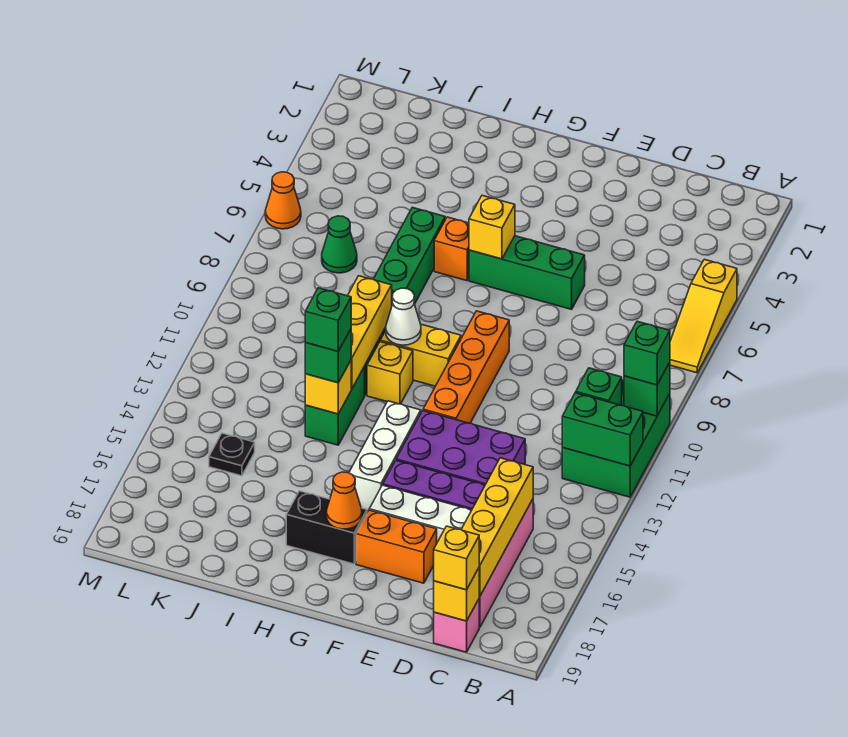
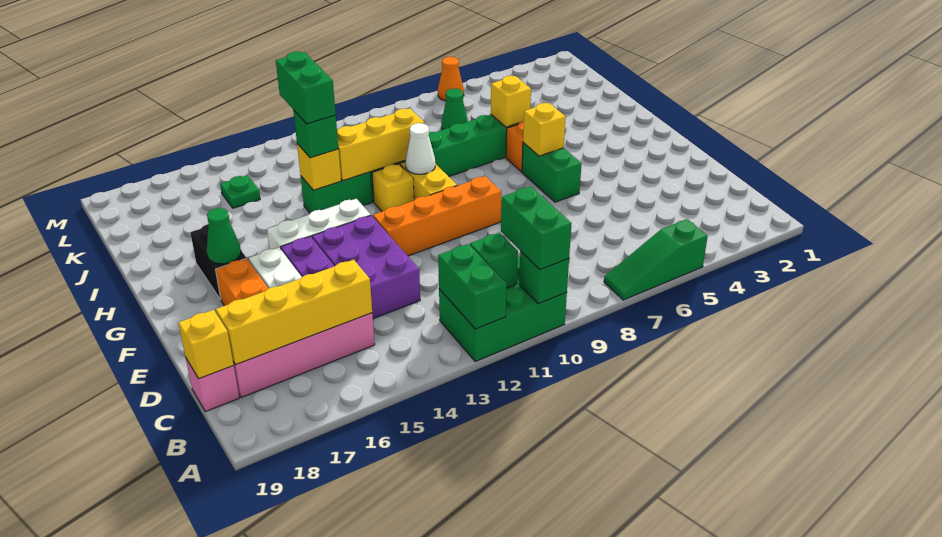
yellow slope A5:A7 level 1 top 5 -> green slope A5:A7 level 1 top 5
green brick A10 level 3 -> green brick A10:B10 level 3
yellow brick C19 level 3 -> yellow brick I6 level 2
green brick E6:G6 level 1 -> green brick F6:G6 level 1
orange cone G17 level 2 -> green cone G17 level 2
green brick I13 level 4 -> green brick I13:J13 level 4
black plate K15 level 1 -> green plate K15 level 1

